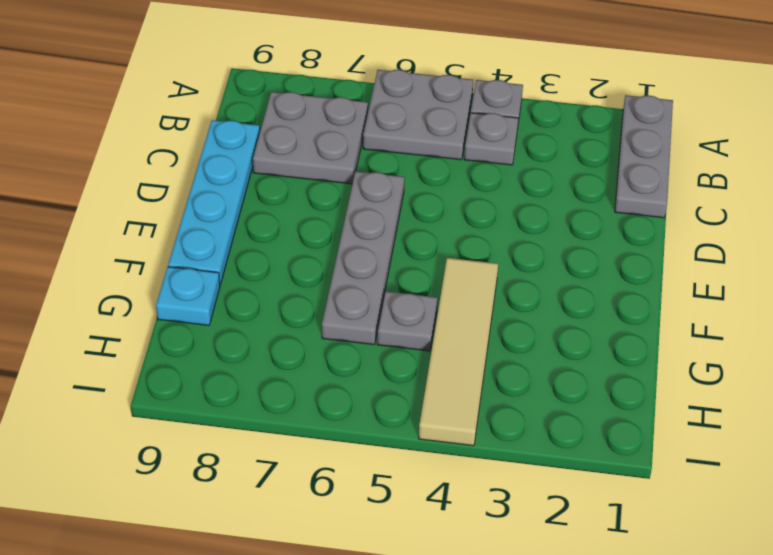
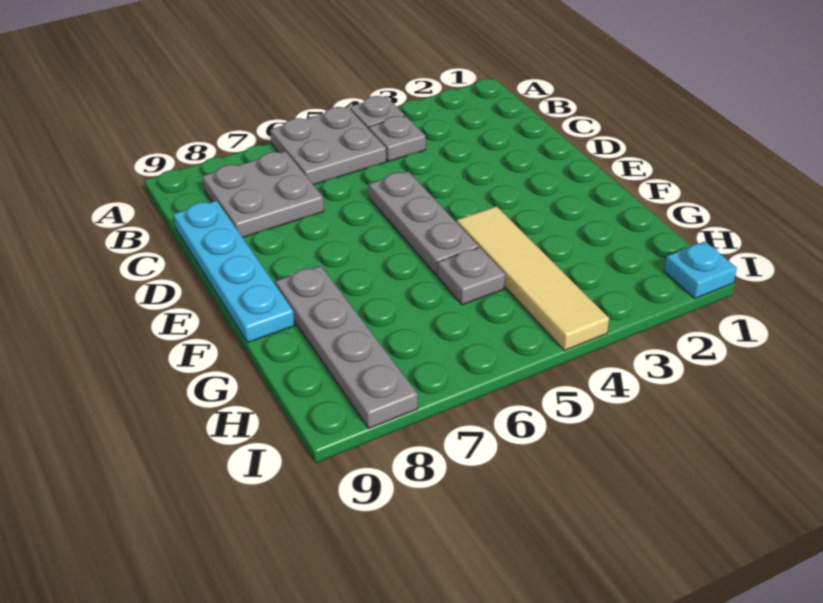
grey plate A1:C1 level 1 -> grey plate D5:F5 level 1
grey plate D6:G6 level 1 -> grey plate F8:I8 level 1
cyan plate G9 level 1 -> cyan plate I1 level 1

